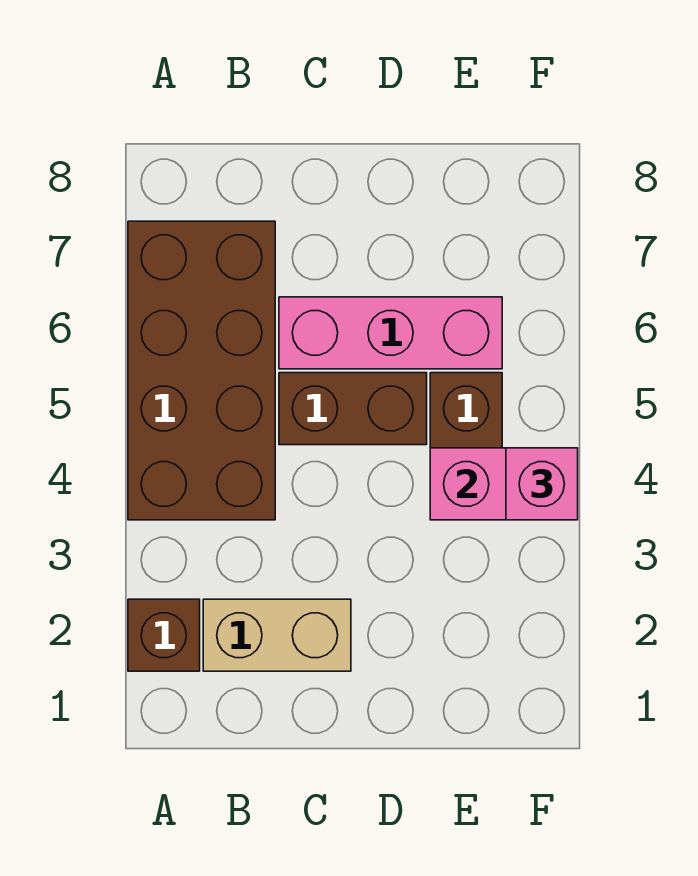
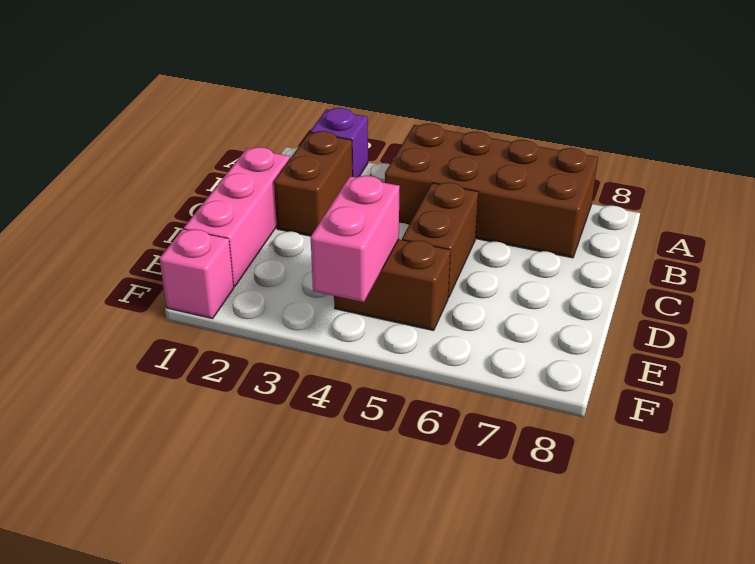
brown brick A2 level 1 -> purple brick A2 level 1
tan brick B2:C2 level 1 -> brown brick B2:C2 level 1
pink brick C6:E6 level 1 -> pink brick C1:E1 level 1
pink brick F4 level 3 -> pink brick F1 level 1

